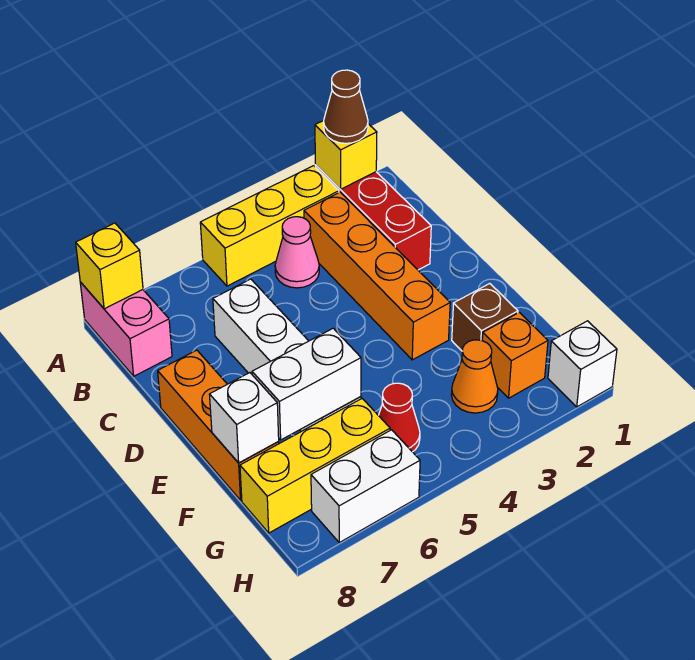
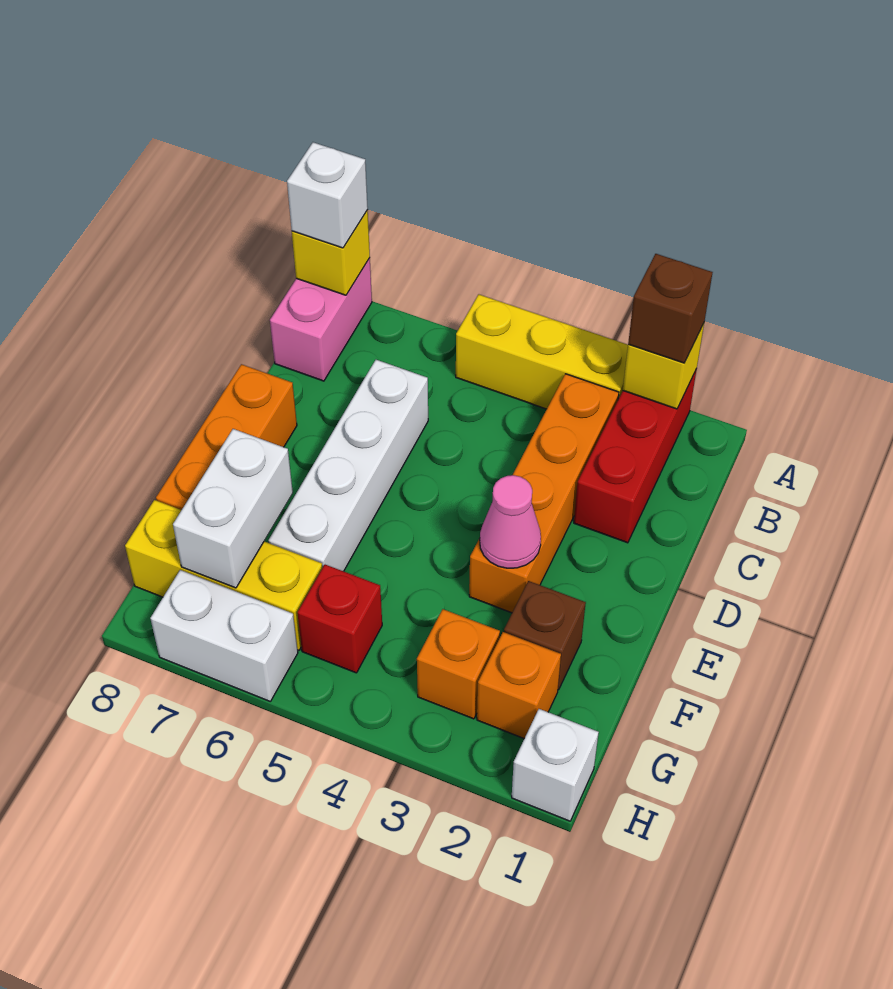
brown cone A2 level 3 -> brown brick A2 level 3
pink cone B4 level 1 -> pink cone E3 level 2
white brick F6:F7 level 2 -> white brick F7:G7 level 2
white brick F8 level 2 -> white brick A8 level 3
orange cone G3 level 1 -> orange brick G3 level 1
red cone G5 level 1 -> red brick G5 level 1

